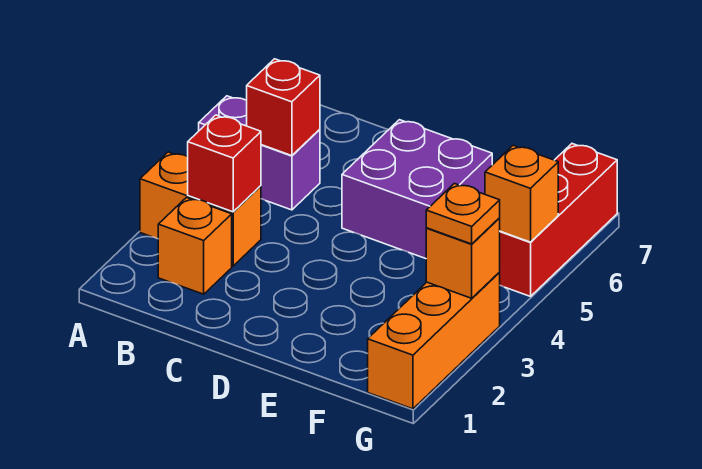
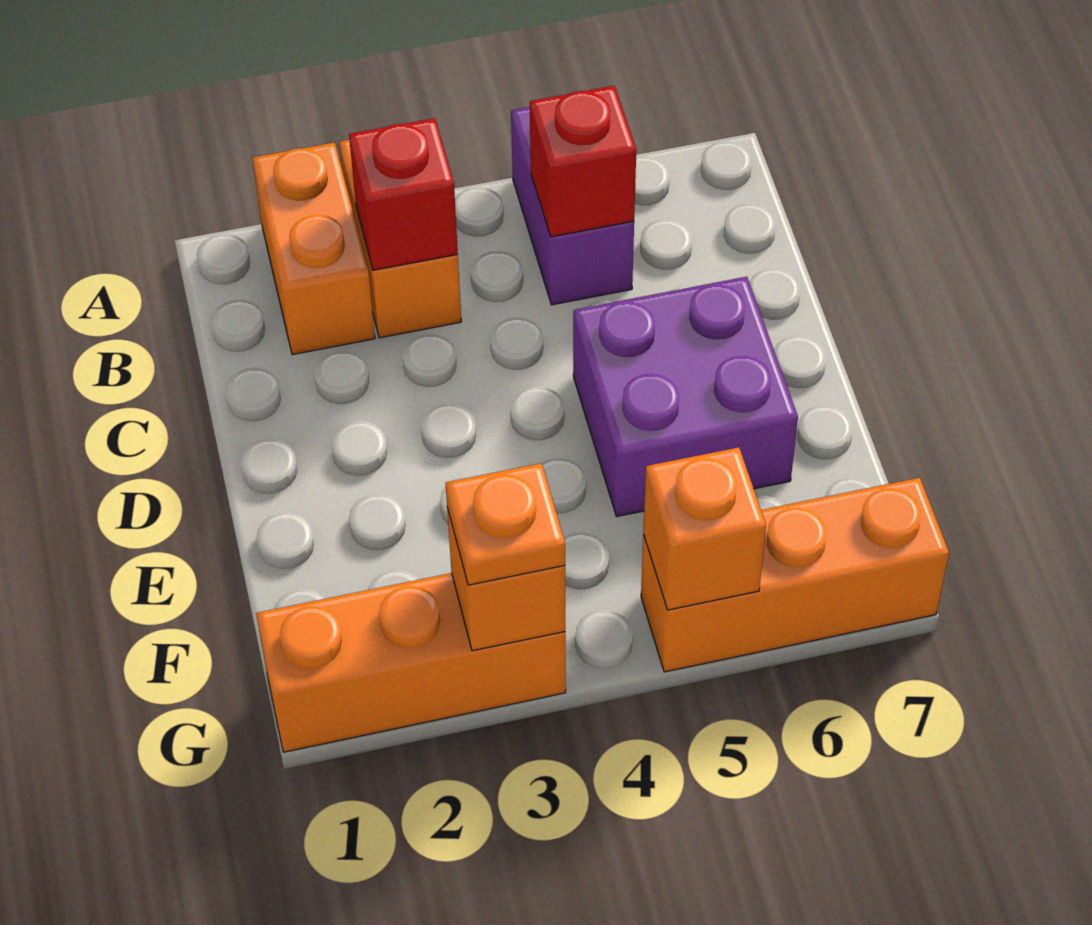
orange brick B2 level 1 -> orange brick A2:B2 level 1
red brick G5:G7 level 1 -> orange brick G5:G7 level 1

